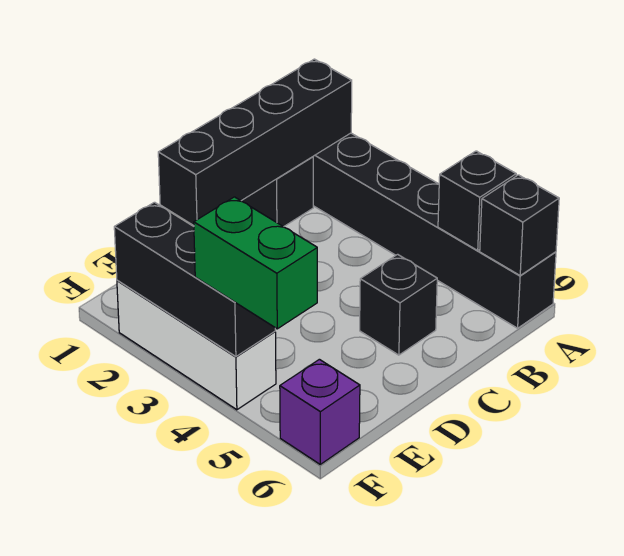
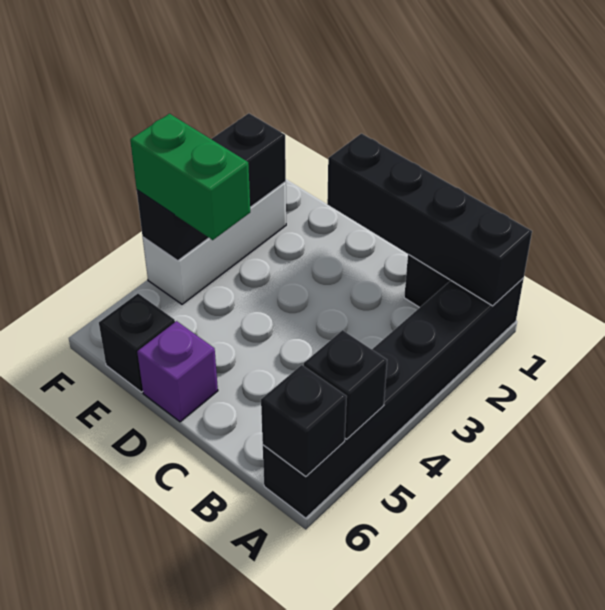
black brick C5 level 1 -> black brick E6 level 1
green brick F4:F5 level 3 -> green brick E4:F4 level 3
purple brick F6 level 1 -> purple brick D6 level 1

